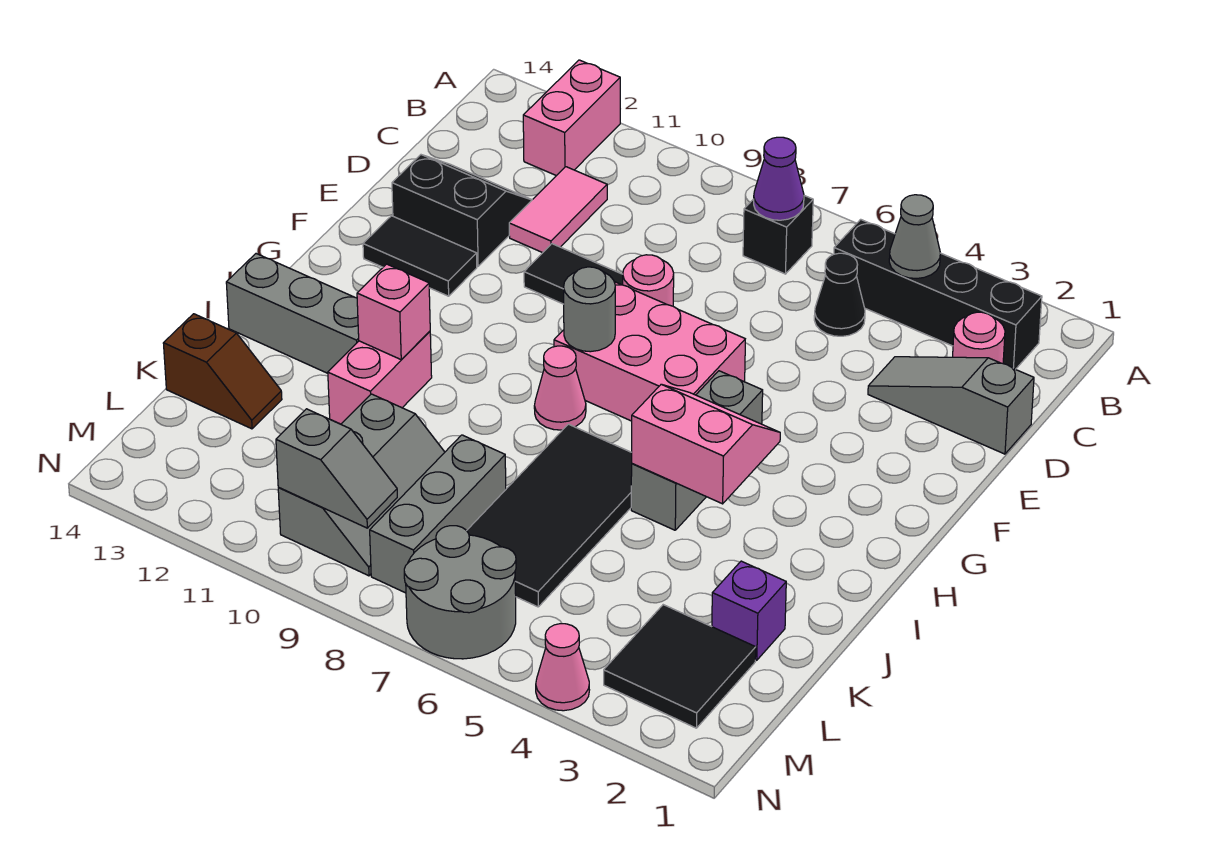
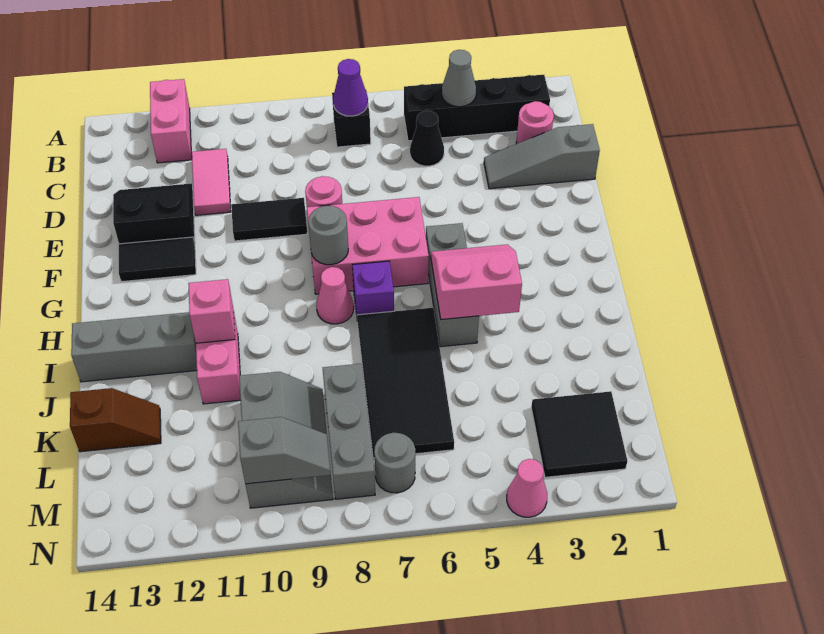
purple brick K2 level 1 -> purple brick H7 level 1
grey round brick M6:N7 level 1 -> grey round brick M7 level 1

